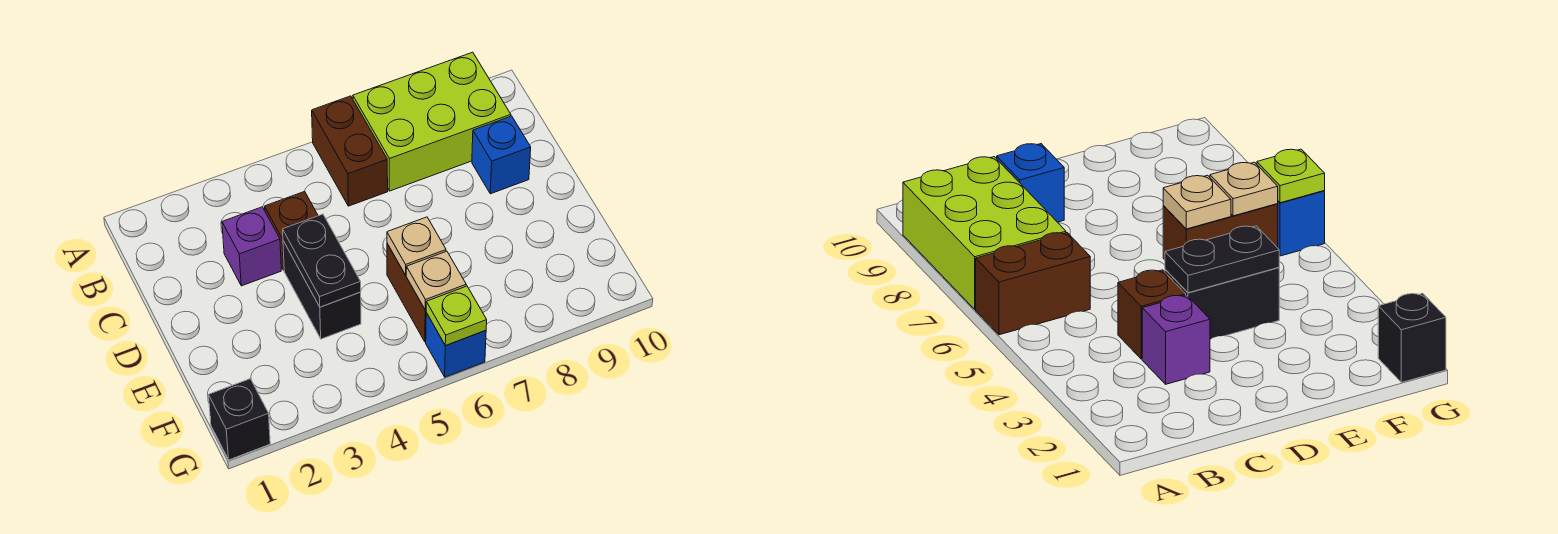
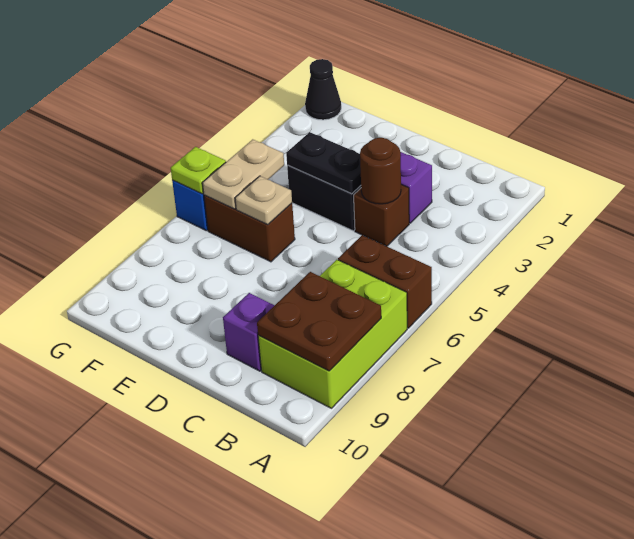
none -> brown plate A8:B9 level 2
none -> brown round brick C4 level 2
blue brick C9 level 1 -> purple brick C9 level 1
tan plate F6 level 2 -> tan plate F5:F6 level 2
black brick G1 level 1 -> black cone G1 level 1

